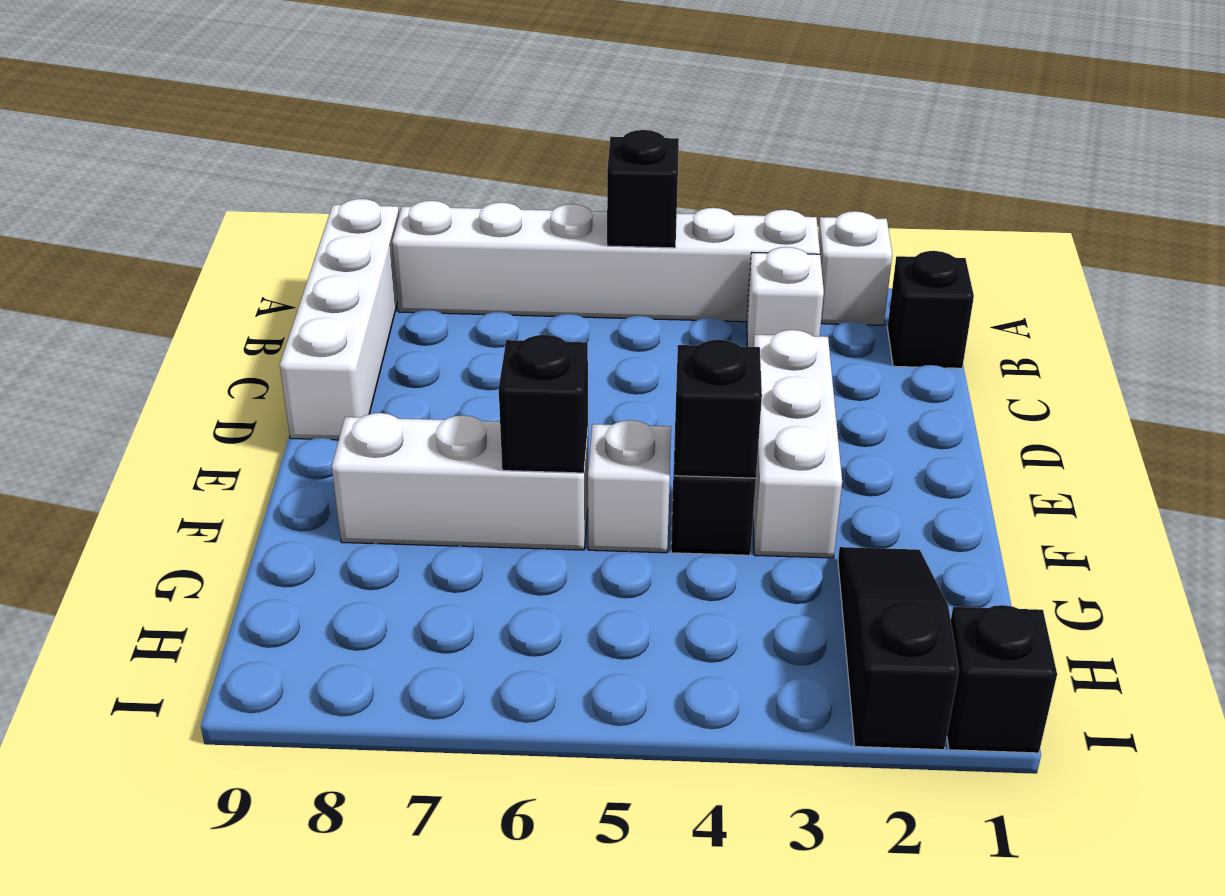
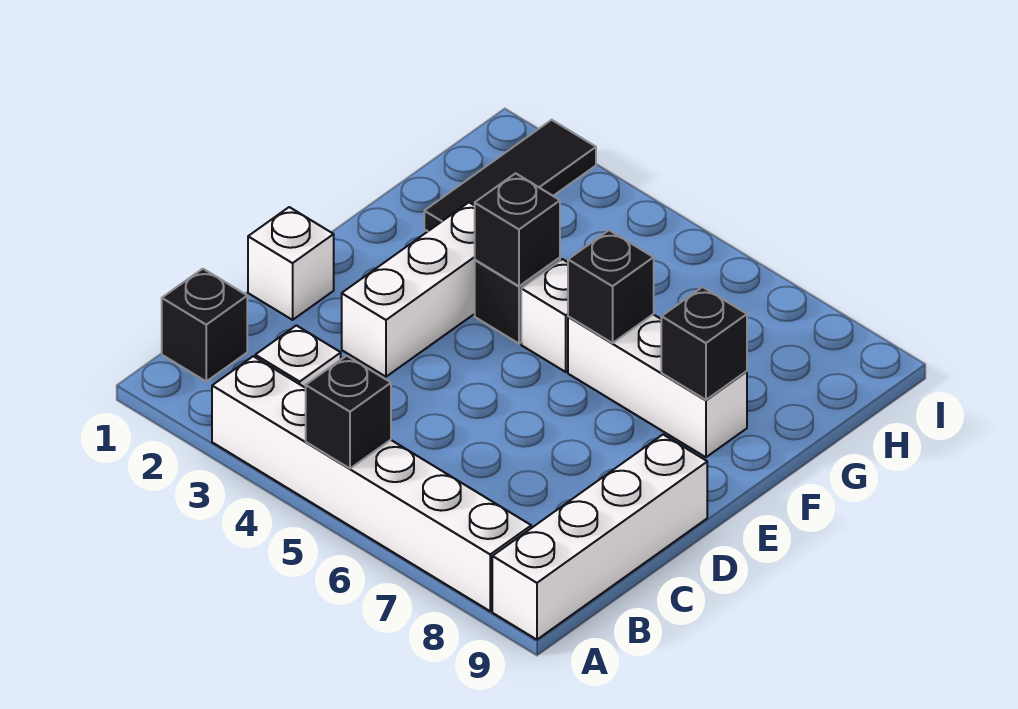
white brick A2 level 1 -> white brick D1 level 1
black slope G2:I2 level 1 top I -> black tile G2:I2 level 1
black brick I1 level 1 -> black brick F8 level 2

